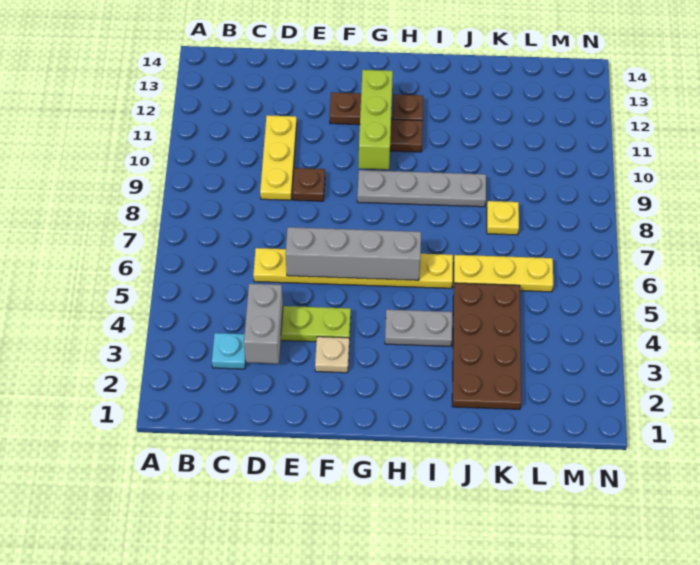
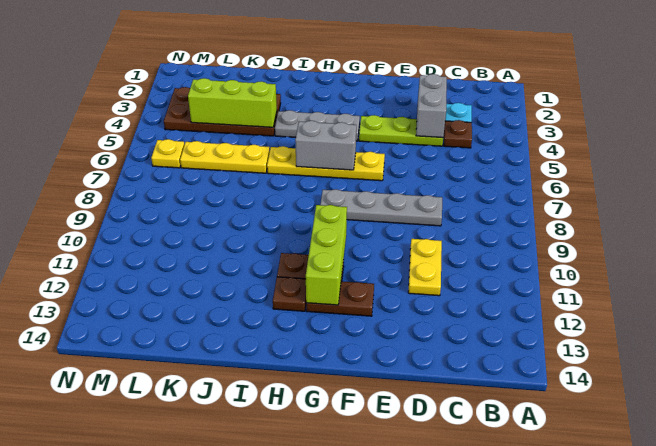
yellow plate D6:I6 level 1 -> yellow plate F6:I6 level 1
yellow plate D9:D11 level 1 -> yellow plate D10:D11 level 1
grey brick E6:H6 level 2 -> grey brick G6:H6 level 2
brown plate E9 level 1 -> brown plate C4 level 1
tan plate F3 level 1 -> none
grey plate G9:J9 level 1 -> grey plate D8:G8 level 1
grey plate H4:I4 level 1 -> grey plate G4:I4 level 1
brown plate J2:K5 level 1 -> brown plate J3:M4 level 1
none -> lime brick J4:L4 level 2
yellow plate K8 level 1 -> yellow plate M6 level 1

